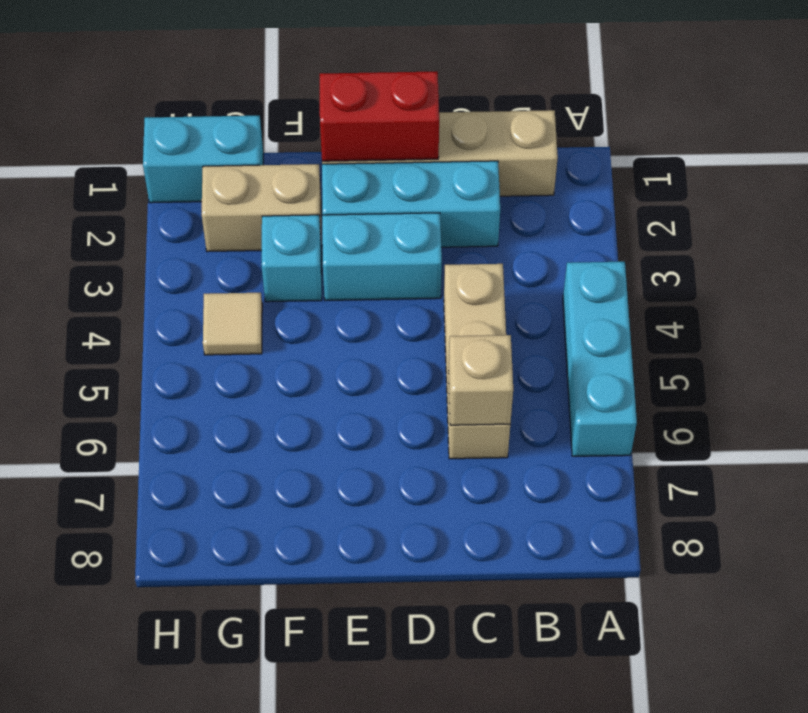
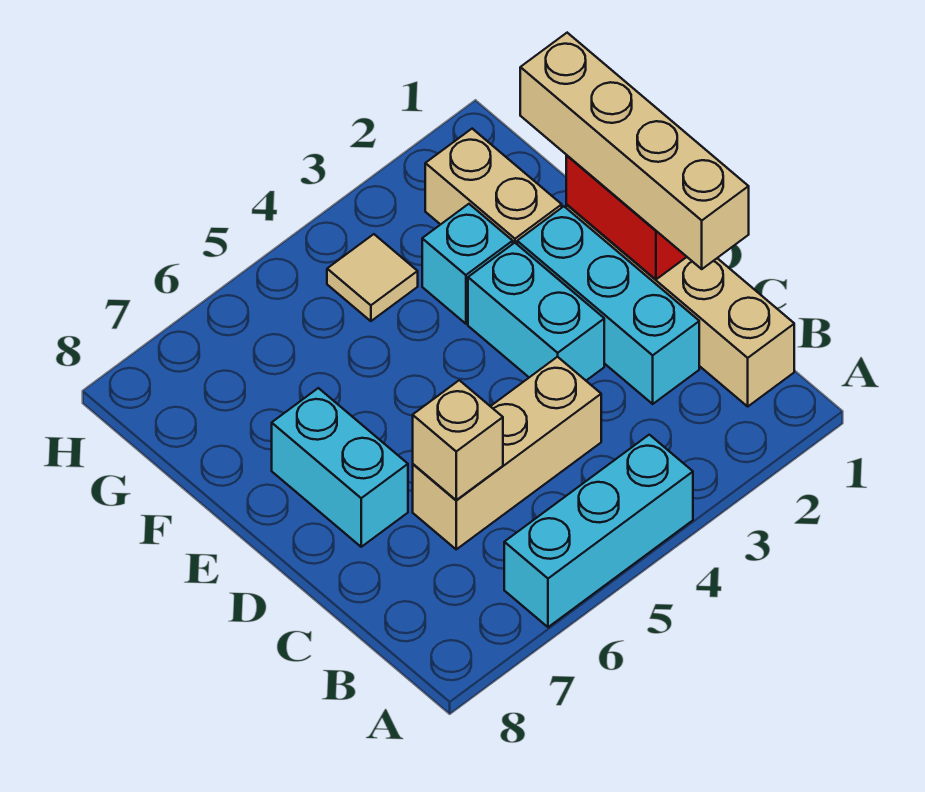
none -> tan brick C1:F1 level 3
cyan brick G1:H1 level 1 -> cyan brick D7:E7 level 1

